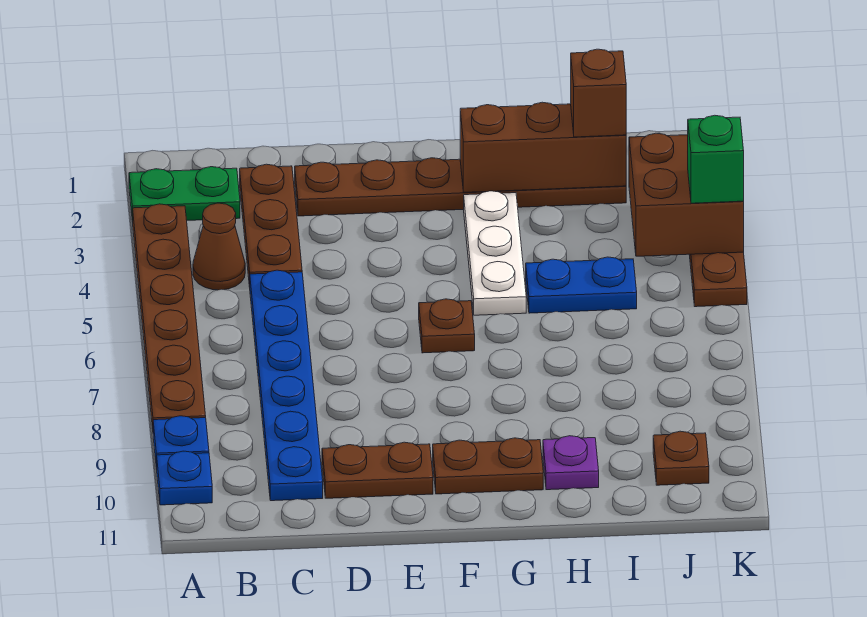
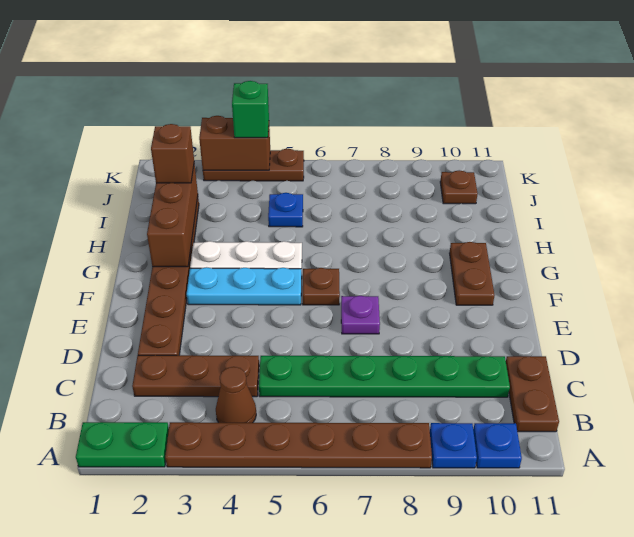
green plate A2:B2 level 1 -> green plate A1:A2 level 1
blue plate C5:C10 level 1 -> green plate C5:C10 level 1
brown plate D10:E10 level 1 -> brown plate B11:C11 level 1
none -> cyan plate F3:F5 level 1
blue plate H5:I5 level 1 -> blue plate I5 level 1
purple plate H10 level 1 -> purple plate E7 level 1
brown brick J3:K4 level 2 -> brown brick K3:K4 level 2

